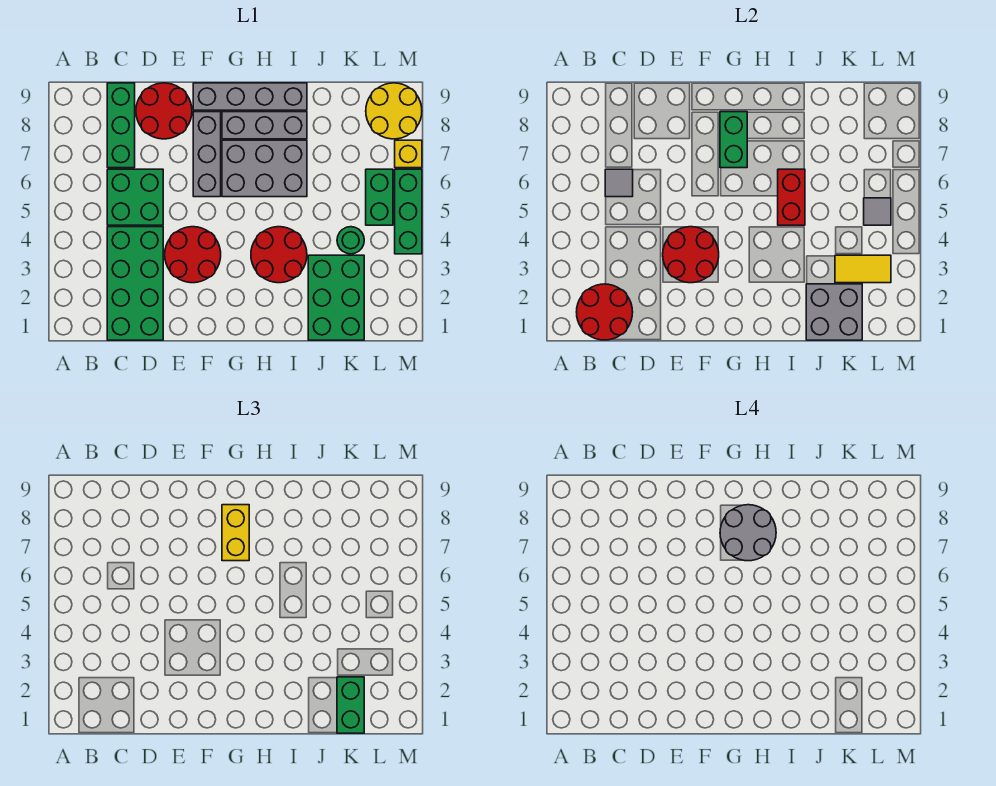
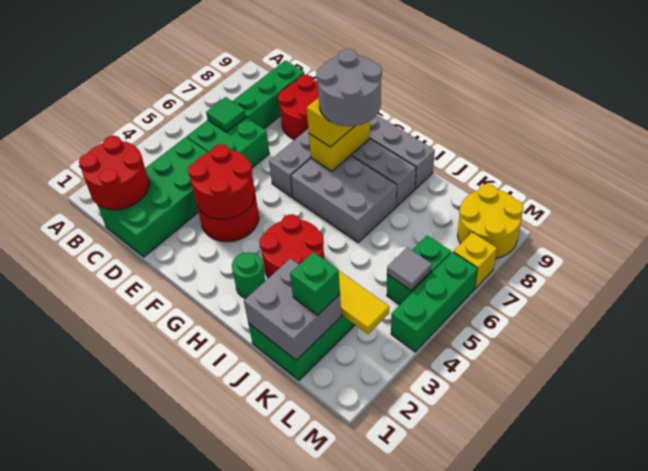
grey tile C6 level 2 -> green tile C6 level 2
green brick G7:G8 level 2 -> yellow brick G7:G8 level 2
red brick I5:I6 level 2 -> none
green brick K1:K2 level 3 -> green brick K2 level 3
green round brick K4 level 1 -> green round brick H2 level 1

